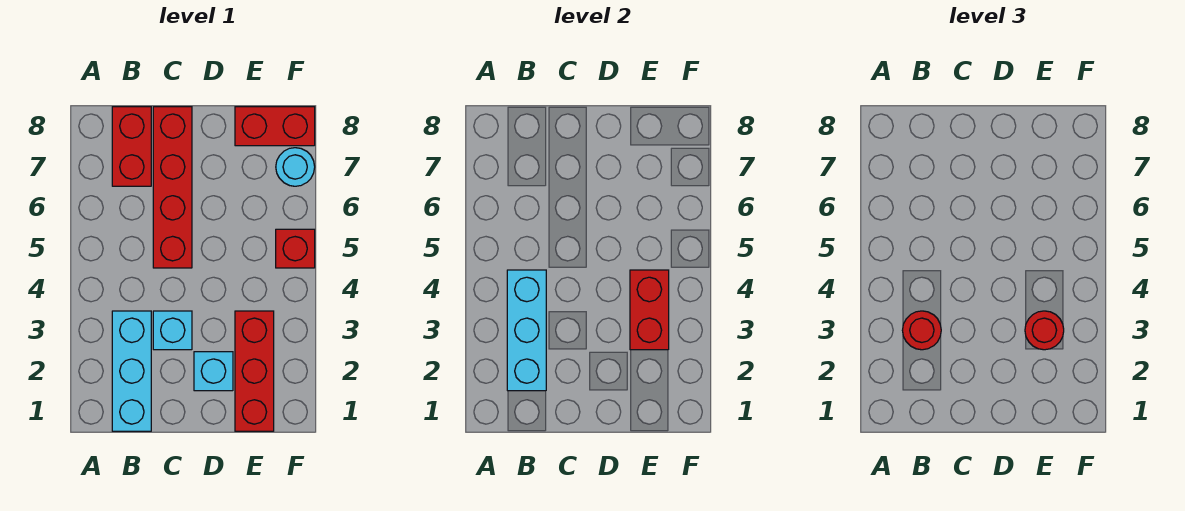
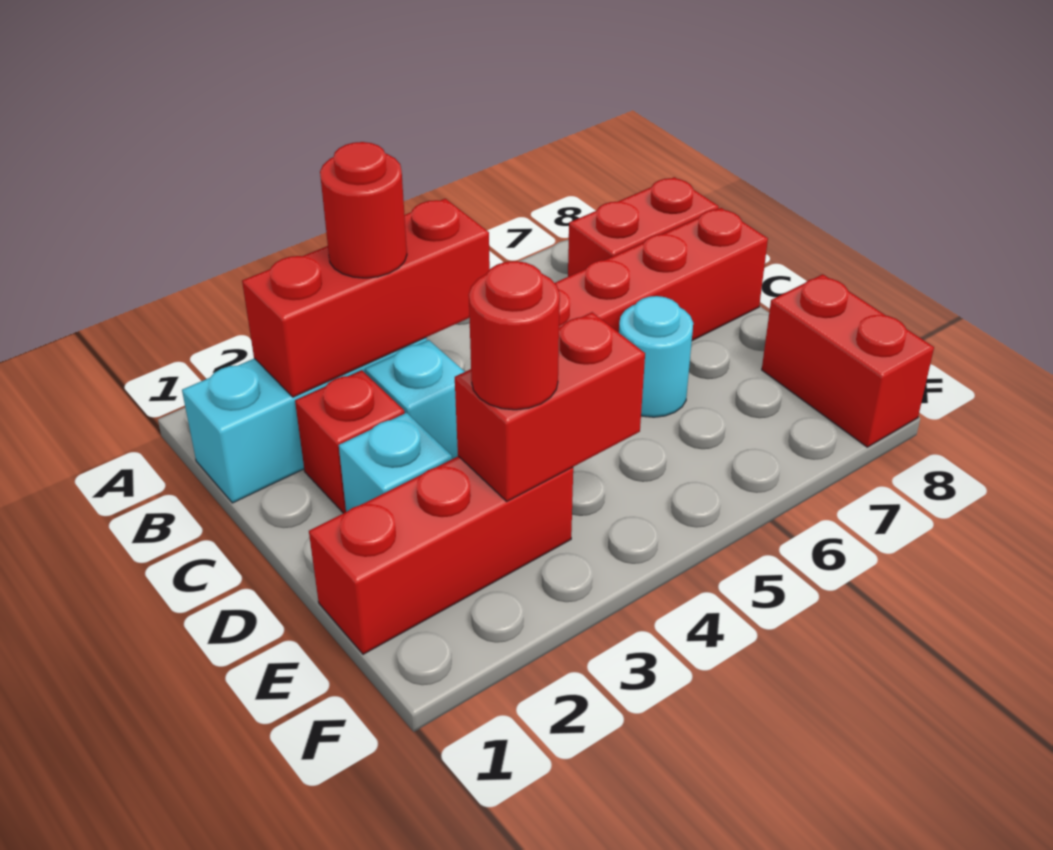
cyan brick B2:B4 level 2 -> red brick B2:B4 level 2
red brick F5 level 1 -> red brick C2 level 1
cyan round brick F7 level 1 -> cyan round brick D6 level 1

